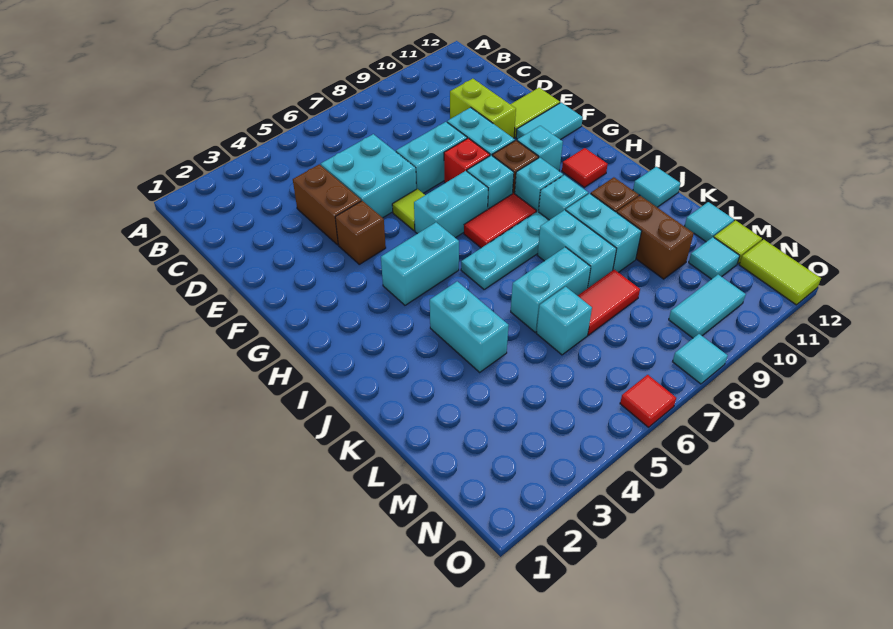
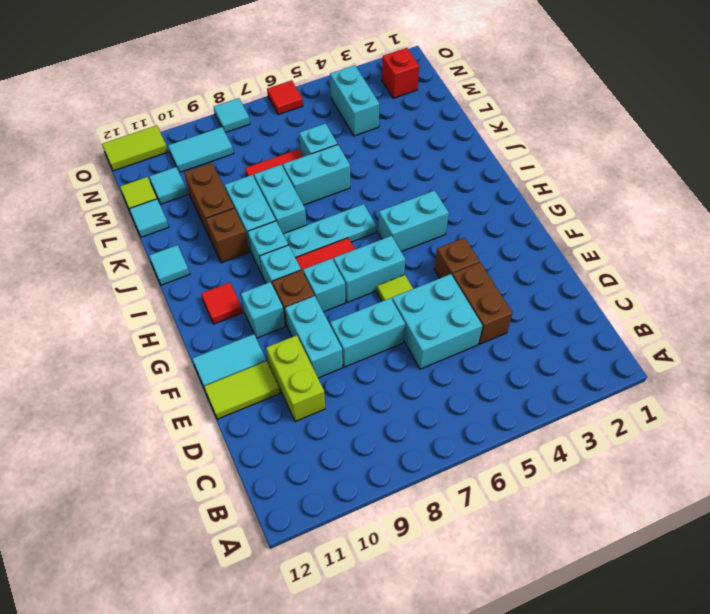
red brick F8 level 1 -> red brick N2 level 1
cyan brick J4:K4 level 1 -> cyan brick M4:N4 level 1
lime tile N12:O12 level 1 -> lime tile O11:O12 level 1

